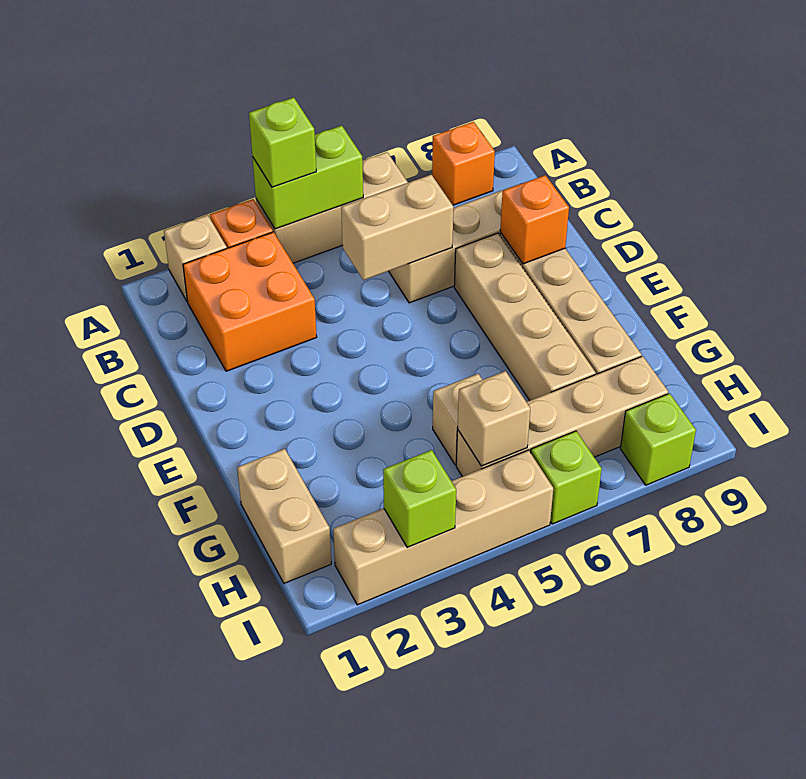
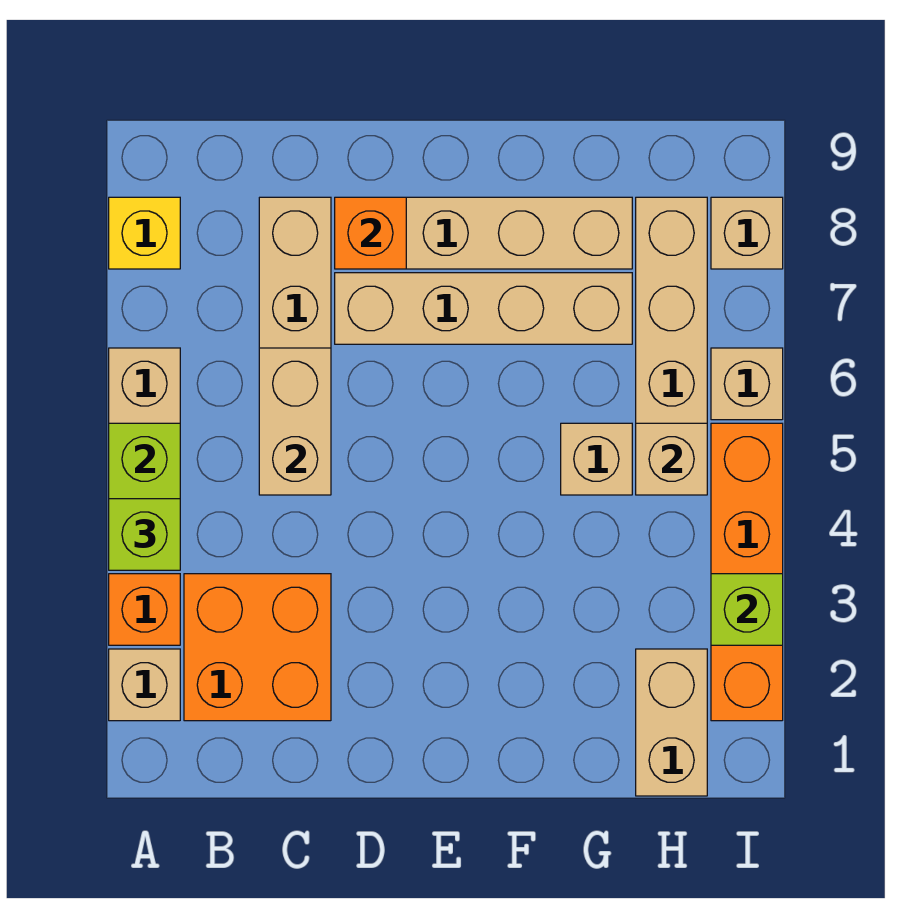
orange brick A8 level 1 -> yellow brick A8 level 1
tan brick G1:H1 level 1 -> tan brick H1:H2 level 1
tan brick I2:I5 level 1 -> orange brick I2:I5 level 1
lime brick I6 level 1 -> tan brick I6 level 1
lime brick I8 level 1 -> tan brick I8 level 1

